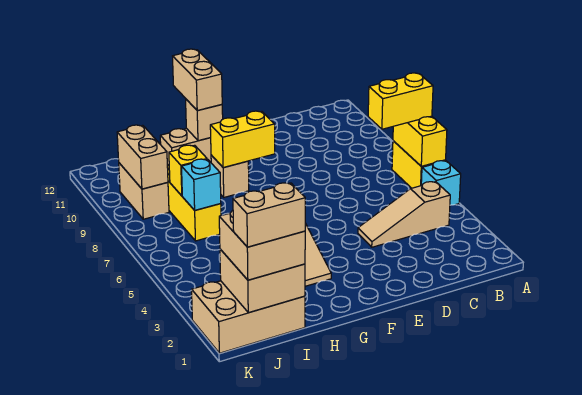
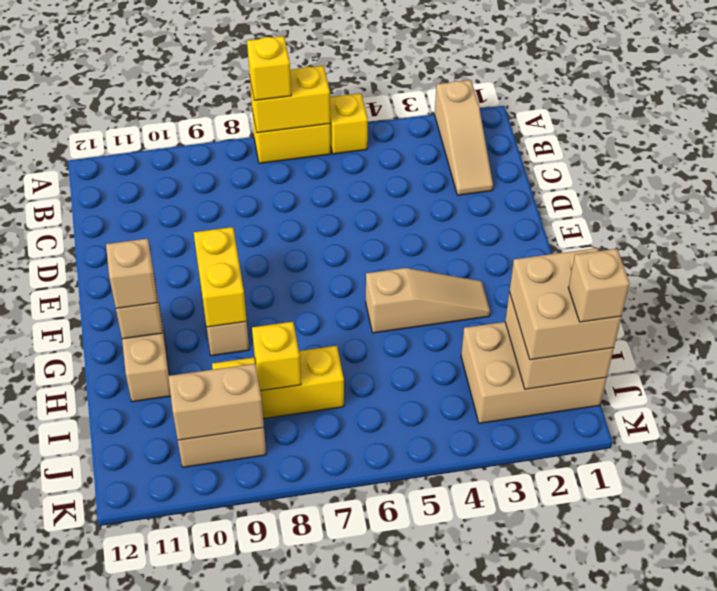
cyan brick A5 level 1 -> yellow brick A5 level 1
yellow brick A7:B7 level 3 -> yellow brick A7 level 3
tan slope B4:D4 level 1 top B -> tan slope A2:C2 level 1 top A
tan brick G11:G12 level 3 -> tan brick G11 level 3
tan brick I1:K2 level 1 -> tan brick I1:J3 level 1
tan brick I1:J1 level 4 -> tan brick J1 level 4
cyan brick I7 level 2 -> none

